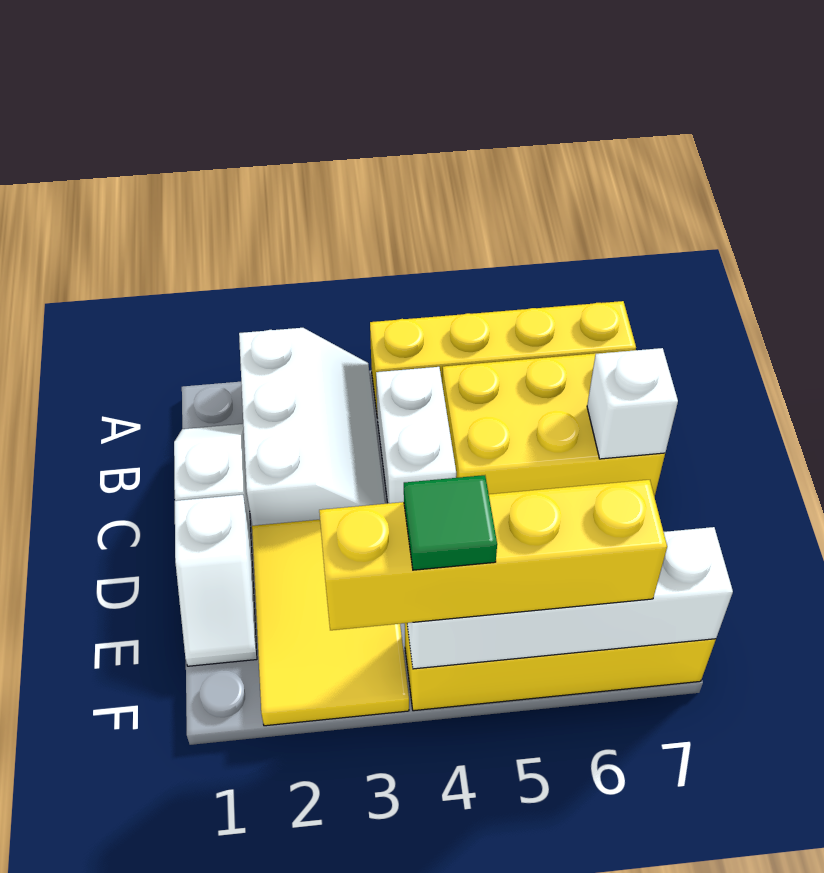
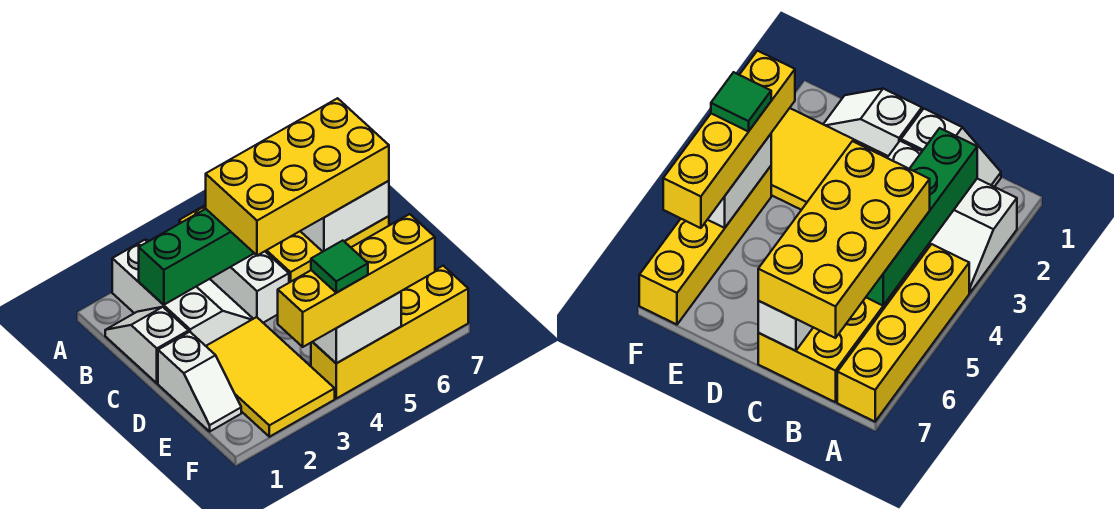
none -> green brick B2:B5 level 2
none -> yellow brick B4:C7 level 3
white brick C7 level 2 -> white brick C6:C7 level 2
white brick F4:F7 level 2 -> white brick F4:F5 level 2

